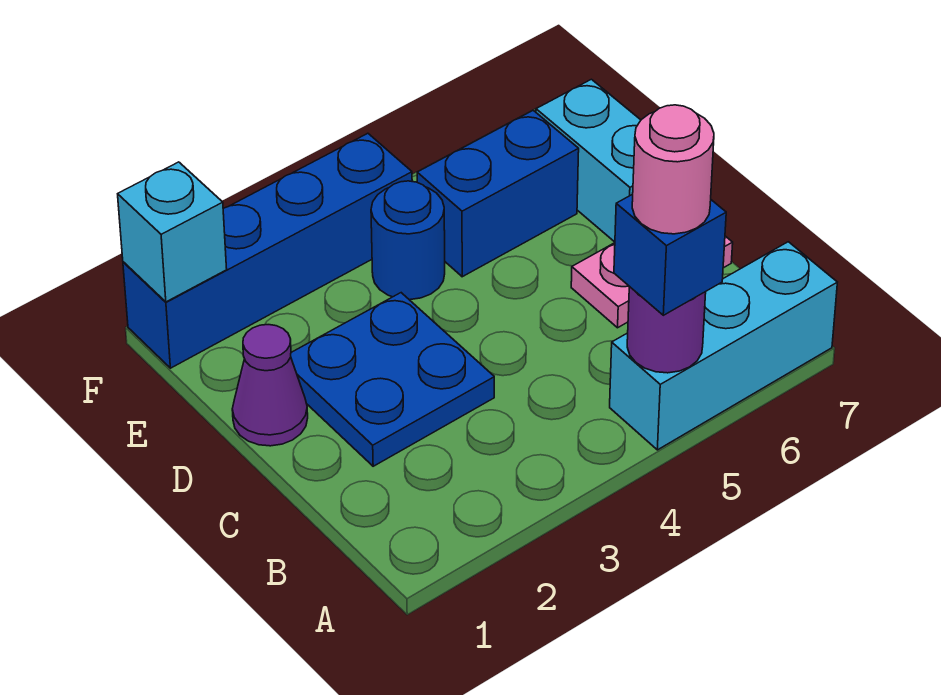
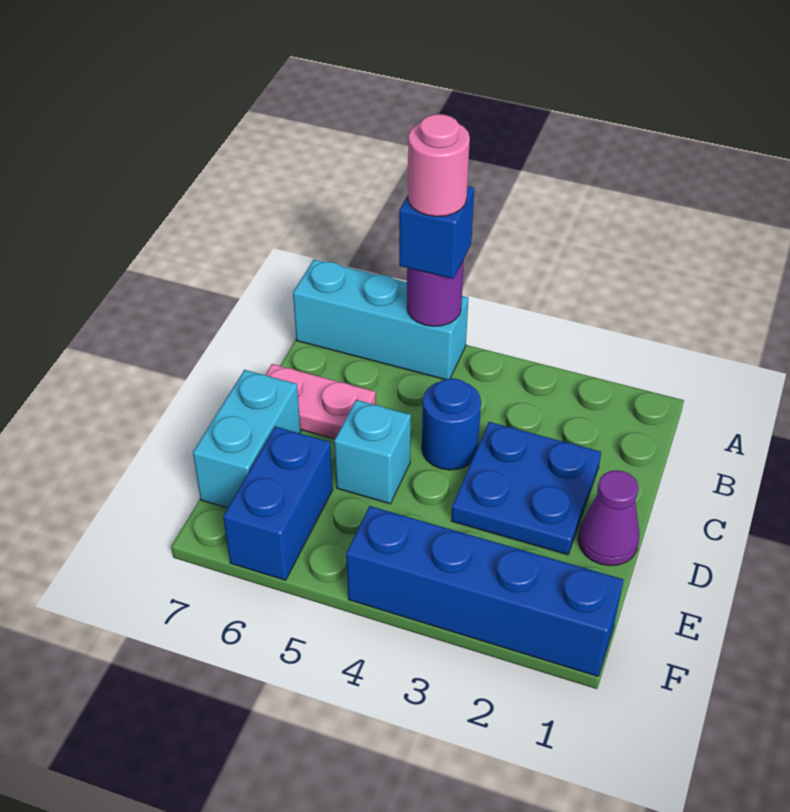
blue round brick E4 level 1 -> blue round brick C4 level 1
blue brick E5:E6 level 1 -> blue brick E6:F6 level 1
cyan brick F1 level 2 -> cyan brick D5 level 1

